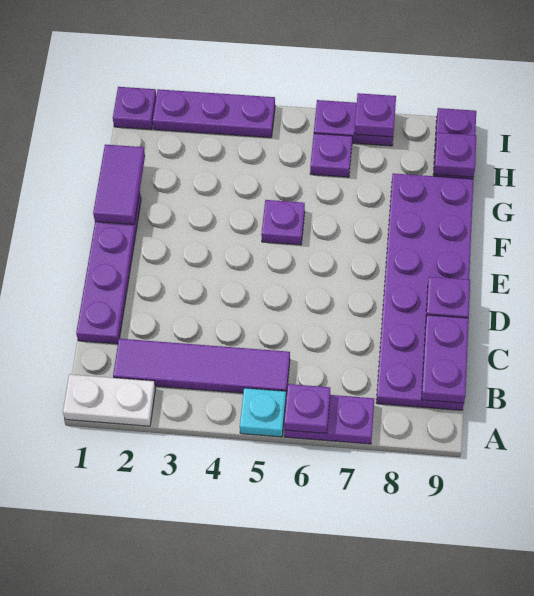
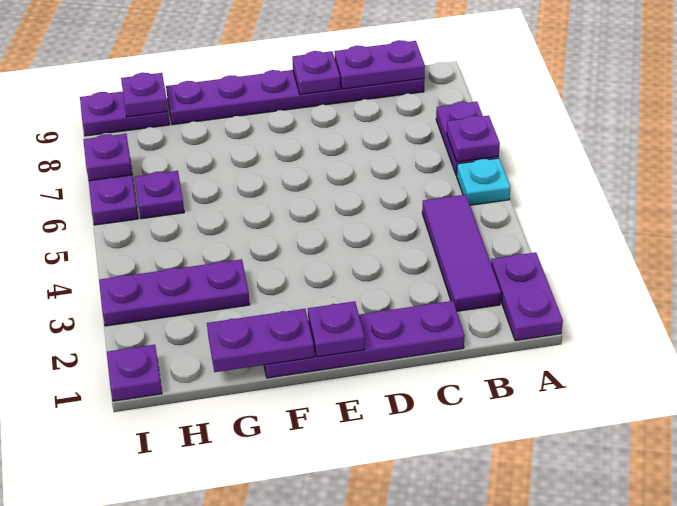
white plate A1:A2 level 1 -> purple plate A1:A2 level 1
purple tile B2:B5 level 1 -> purple tile B2:B4 level 1
purple plate B8:G9 level 1 -> purple plate B9:G9 level 1
purple tile F1:G1 level 2 -> purple plate F1:G1 level 2
purple plate F5 level 1 -> purple plate E1 level 2
purple plate I2:I4 level 1 -> purple plate G3:I3 level 1

